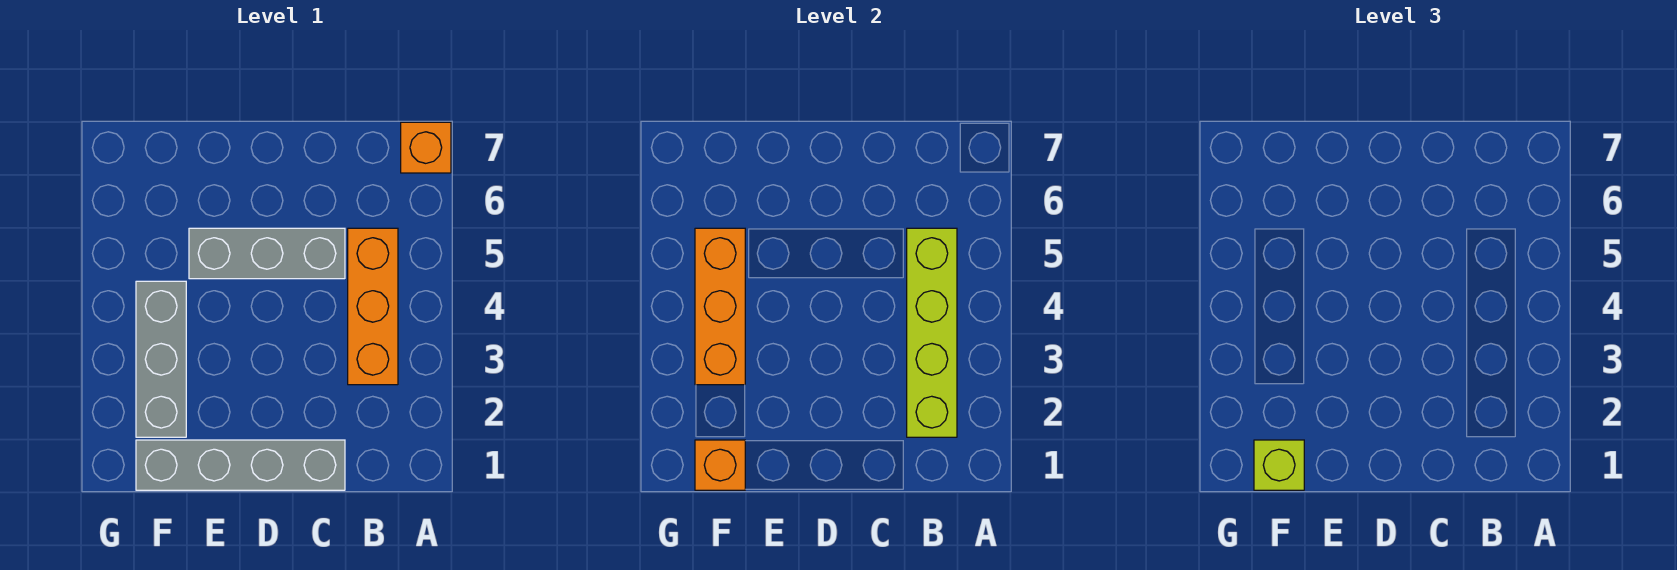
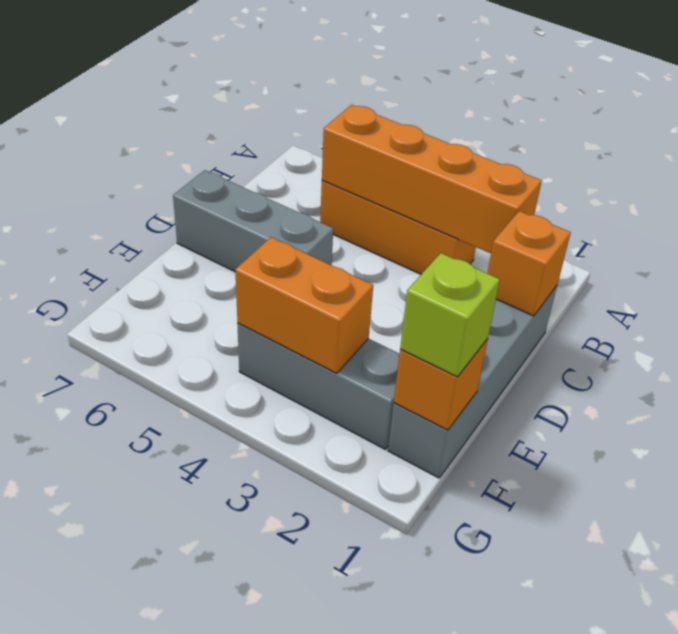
orange brick A7 level 1 -> orange brick C1 level 2
lime brick B2:B5 level 2 -> orange brick B2:B5 level 2
grey brick C5:E5 level 1 -> grey brick D5:D7 level 1
orange brick F3:F5 level 2 -> orange brick F3:F4 level 2

